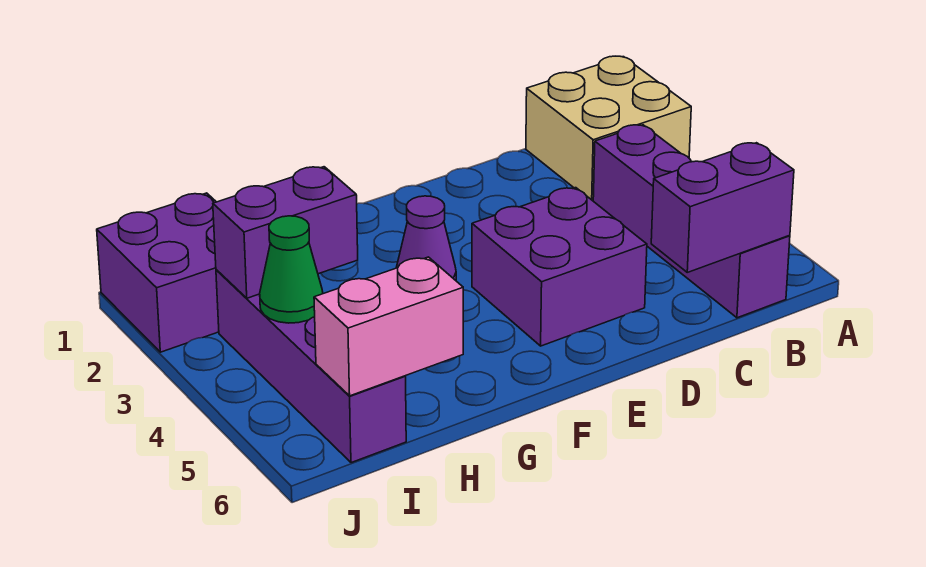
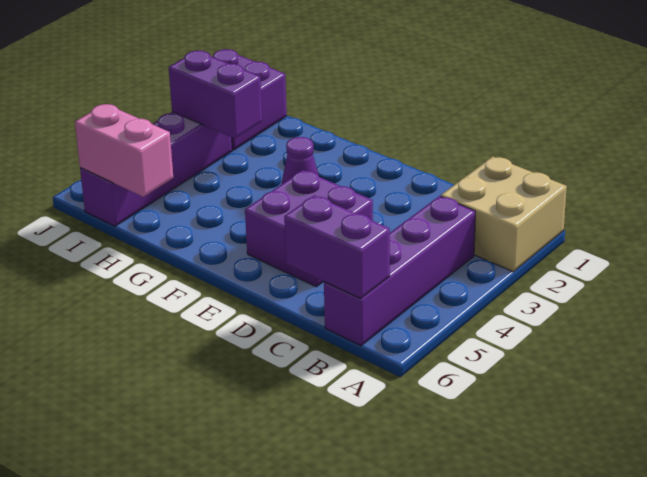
green cone I4 level 2 -> none

